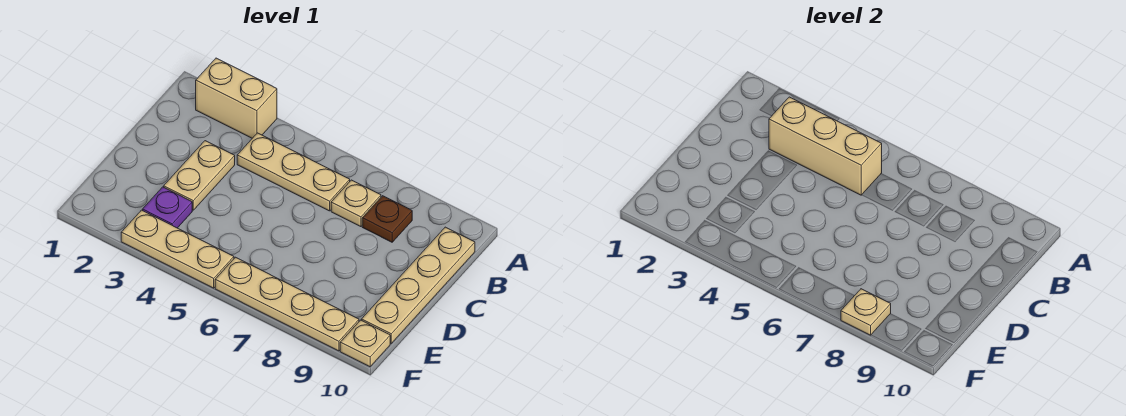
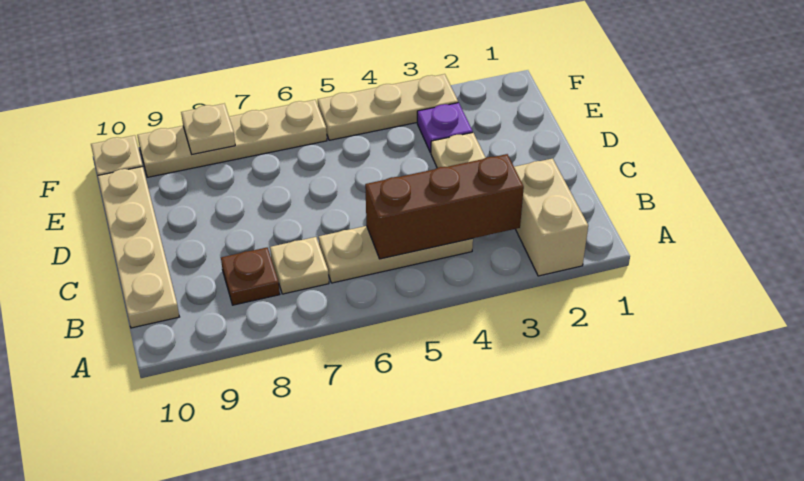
tan brick A2:A3 level 1 -> tan brick A2:B2 level 1
tan brick B3:B5 level 2 -> brown brick B3:B5 level 2

